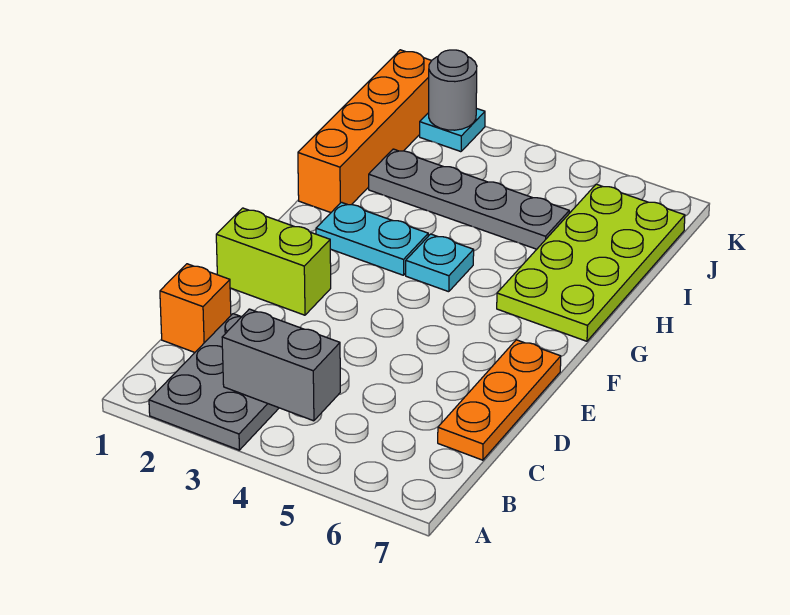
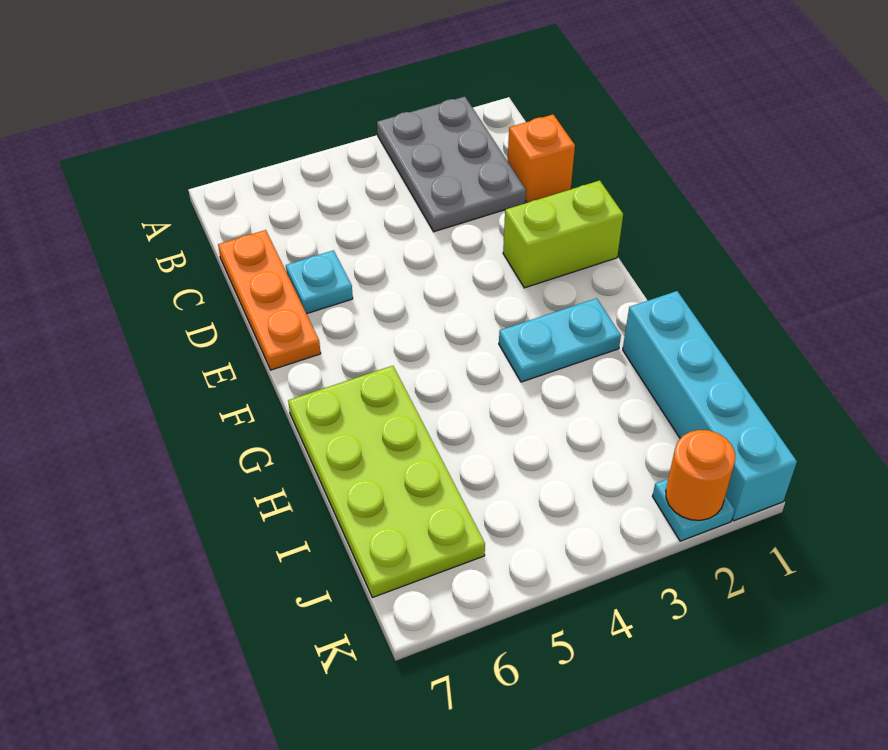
grey brick B3:B4 level 2 -> none
cyan plate G4 level 1 -> cyan plate D6 level 1
orange brick H1:K1 level 1 -> cyan brick H1:K1 level 1
grey plate I2:I5 level 1 -> none
grey round brick K2 level 2 -> orange round brick K2 level 2

